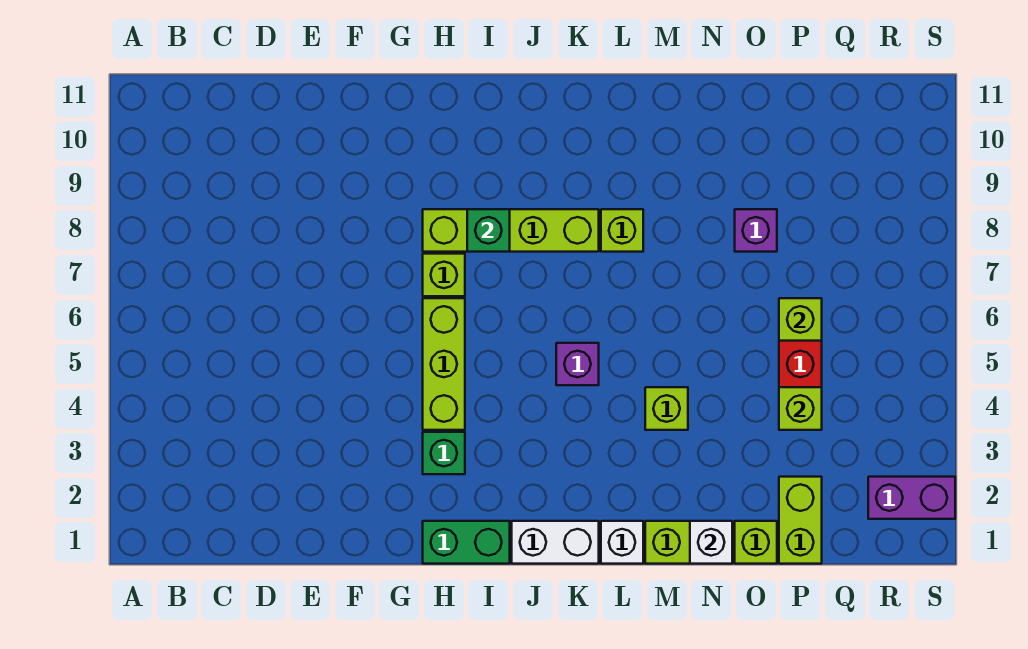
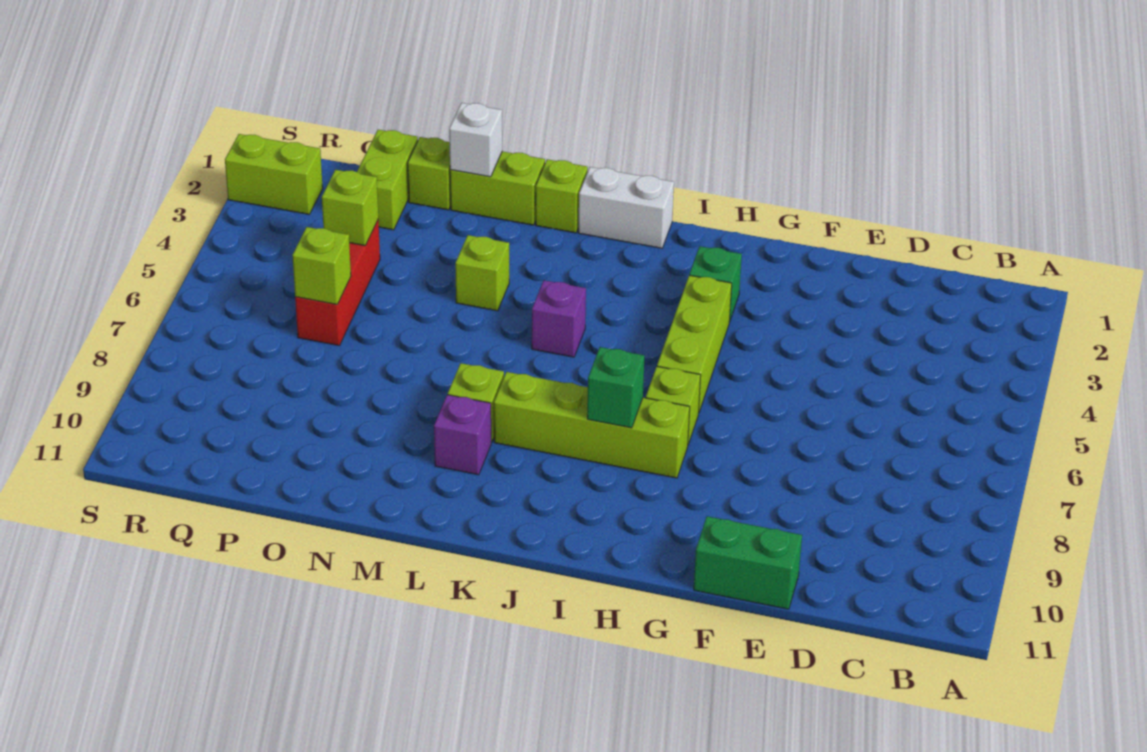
green brick H1:I1 level 1 -> green brick E11:F11 level 1
white brick L1 level 1 -> lime brick L1 level 1
purple brick O8 level 1 -> purple brick L9 level 1
purple brick R2:S2 level 1 -> lime brick R2:S2 level 1

